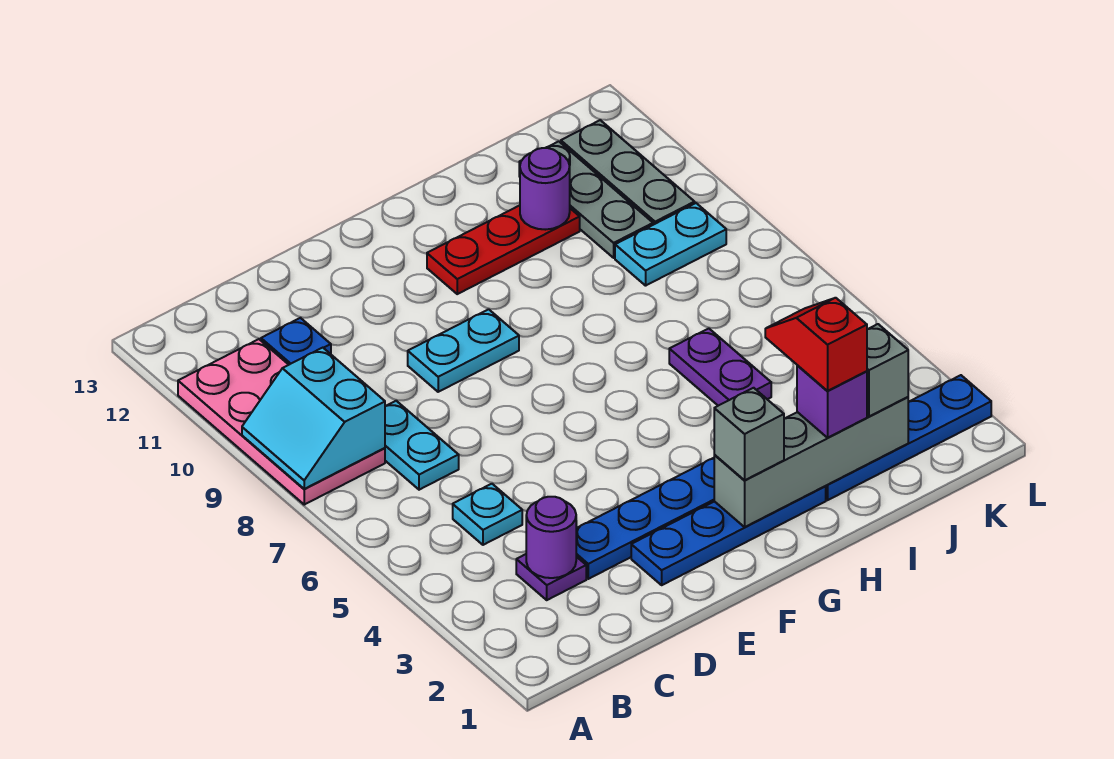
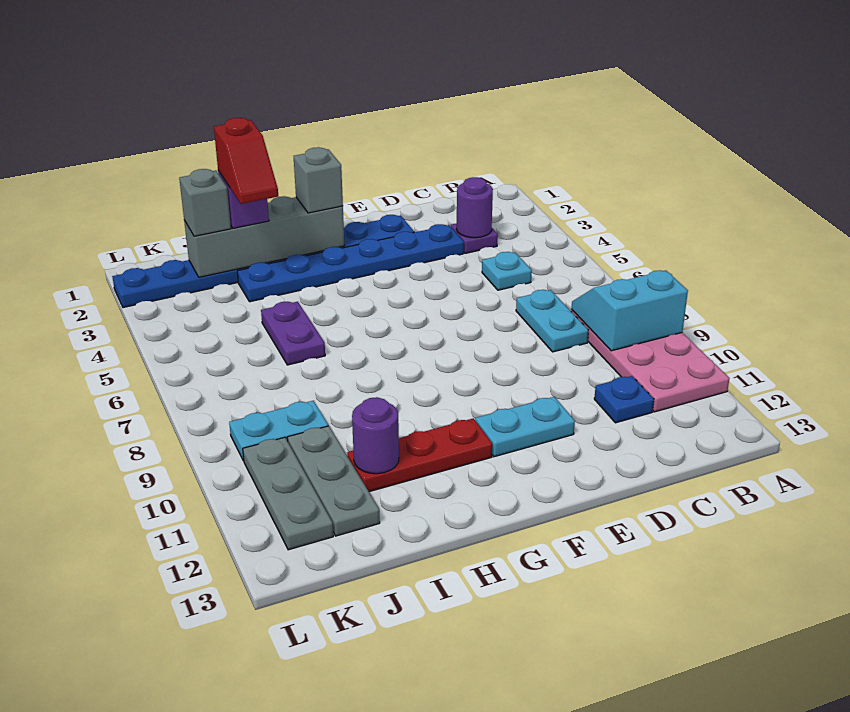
cyan slope A8:B9 level 2 top B -> cyan slope A8:B9 level 2 top 9
cyan plate E9:F9 level 1 -> cyan plate E11:F11 level 1

